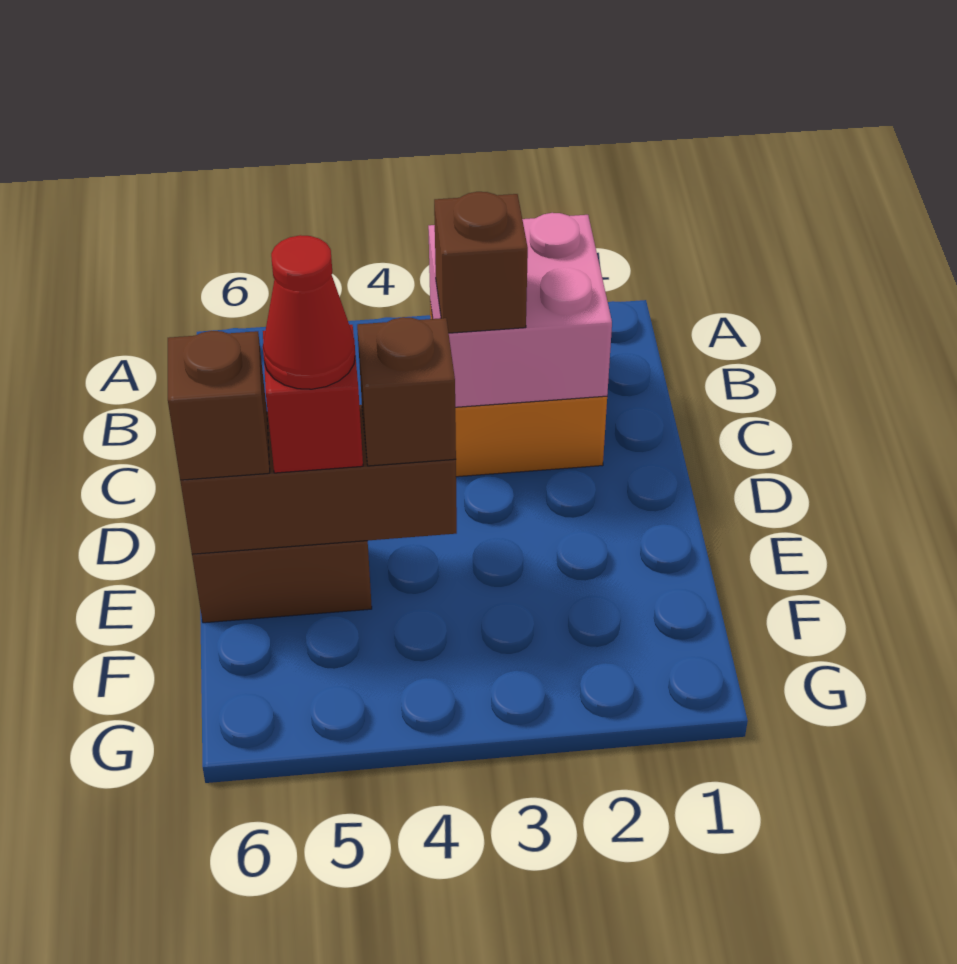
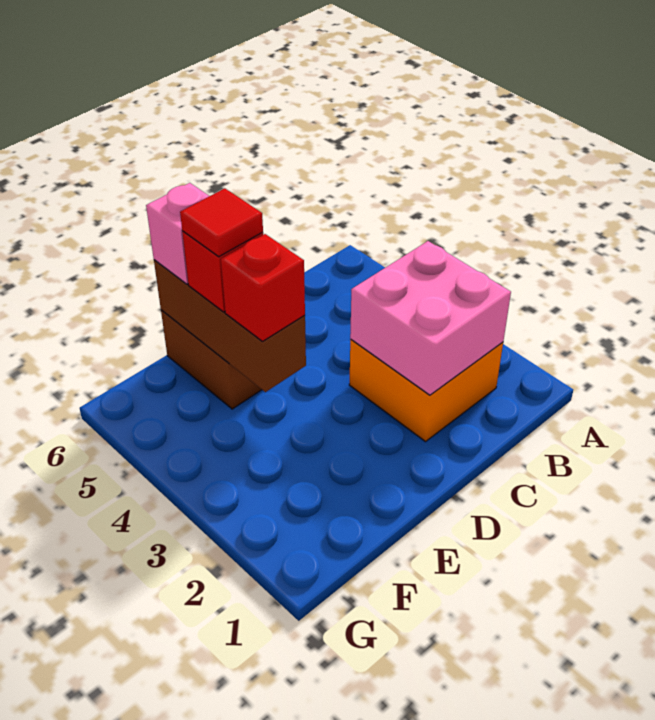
brown brick C3 level 3 -> none
brown brick E4 level 3 -> red brick E4 level 3
red cone E5 level 4 -> red tile E5 level 4
brown brick E6 level 3 -> pink brick E6 level 3

